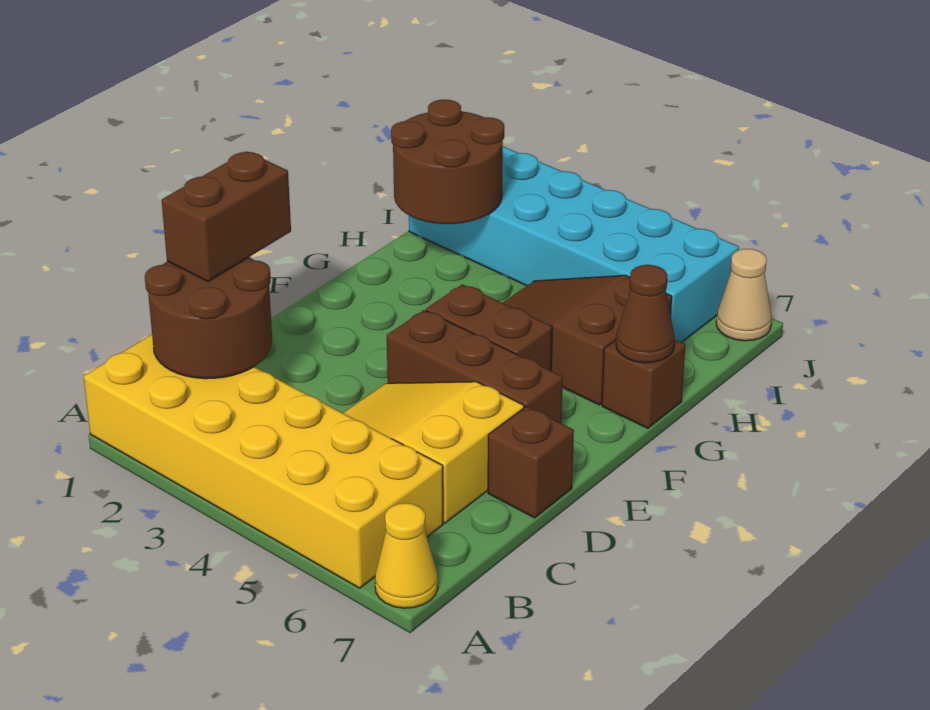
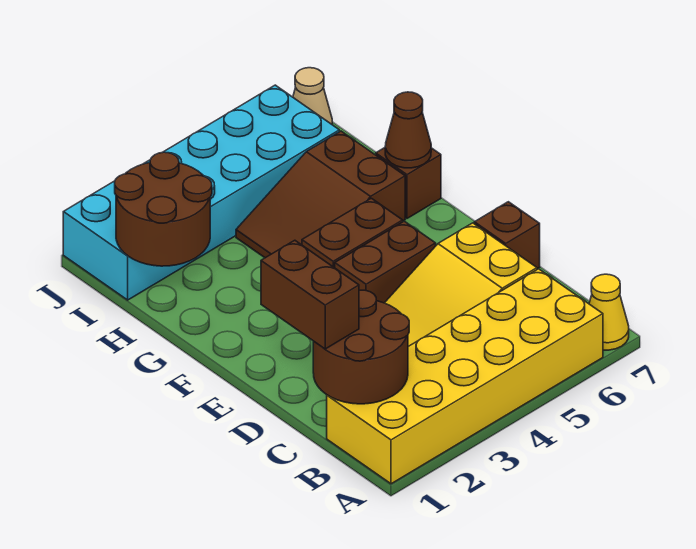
brown brick E4:E6 level 1 -> brown brick E4:E5 level 1

